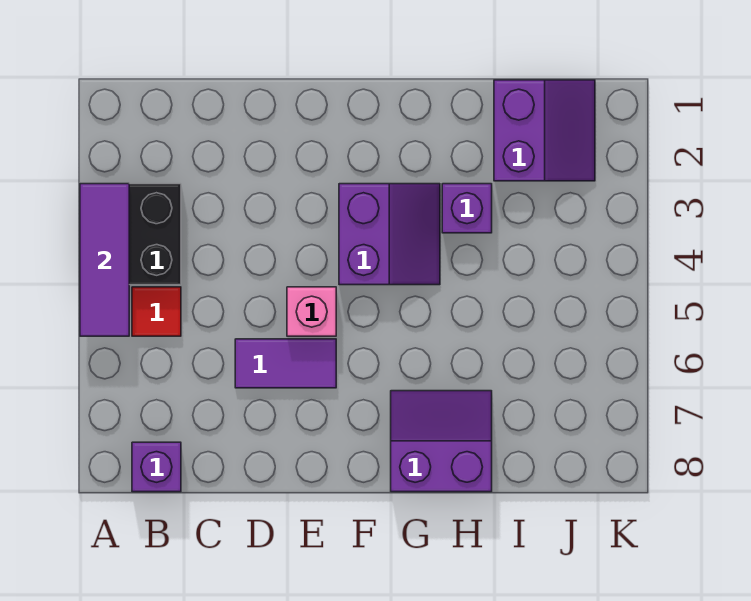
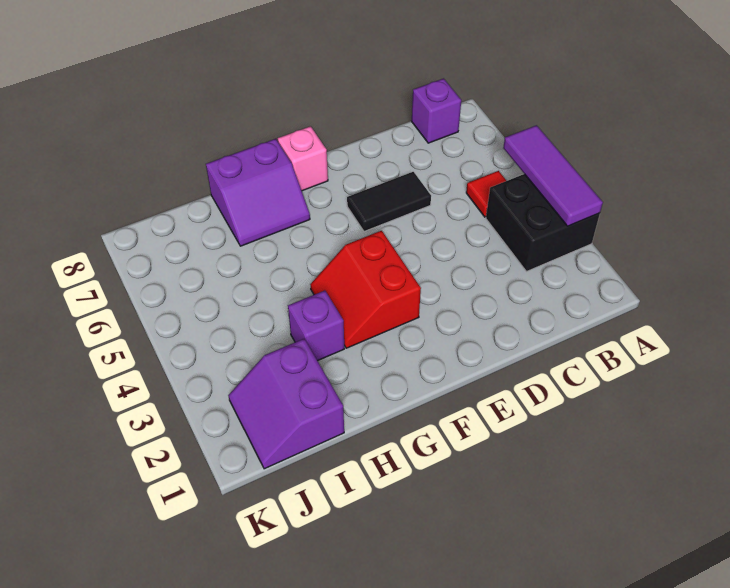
purple tile D6:E6 level 1 -> black tile D6:E6 level 1
pink brick E5 level 1 -> pink brick F8 level 1
purple slope F3:G4 level 1 top F -> red slope F3:G4 level 1 top F

